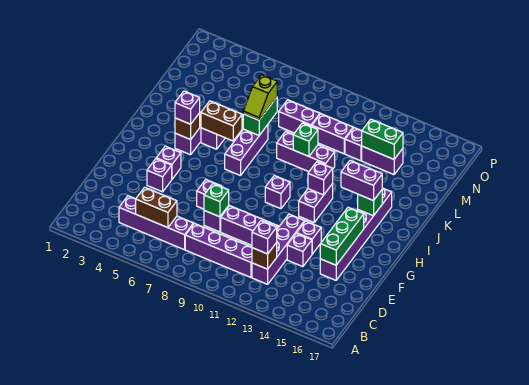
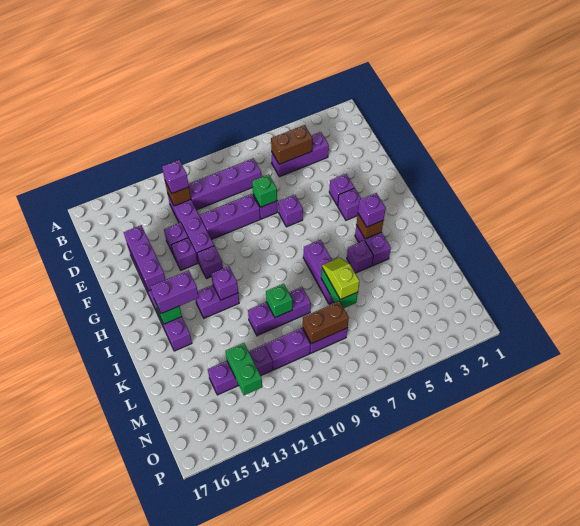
purple brick C4:C7 level 1 -> purple brick C4:C6 level 1
green brick E15:G15 level 2 -> purple brick E15:G15 level 2
purple brick H10 level 1 -> purple brick G12 level 1
purple brick H12:I12 level 1 -> purple brick I12:I13 level 1
brown brick J5:J6 level 2 -> brown brick M8:M9 level 2
green brick M13:M14 level 2 -> green brick M13:N13 level 2

